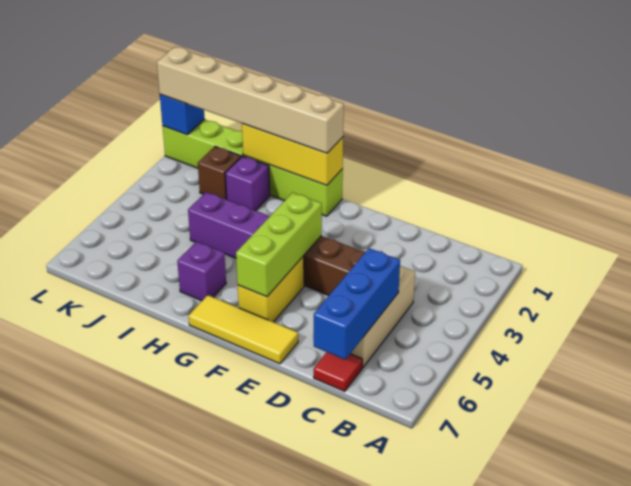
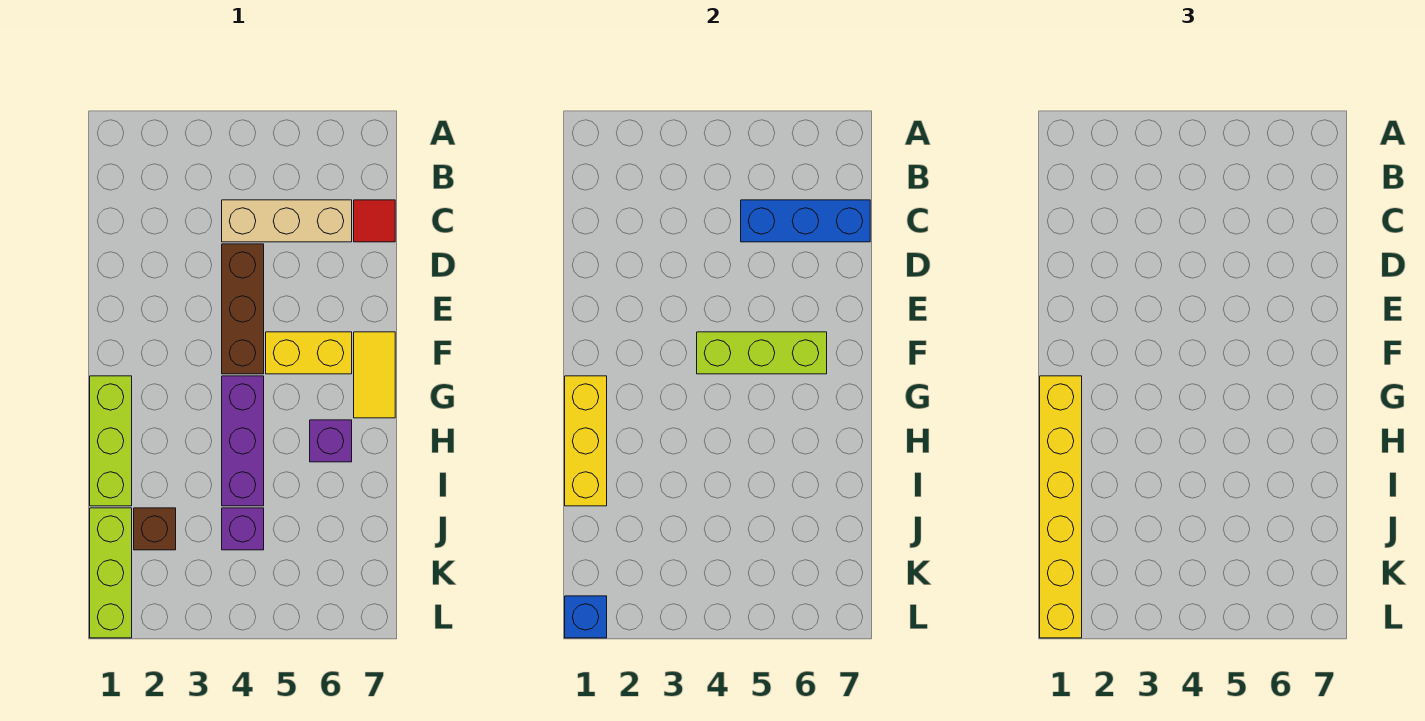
yellow tile E7:G7 level 1 -> yellow tile F7:G7 level 1
tan brick G1:L1 level 3 -> yellow brick G1:L1 level 3
purple brick I2 level 1 -> purple brick J4 level 1

